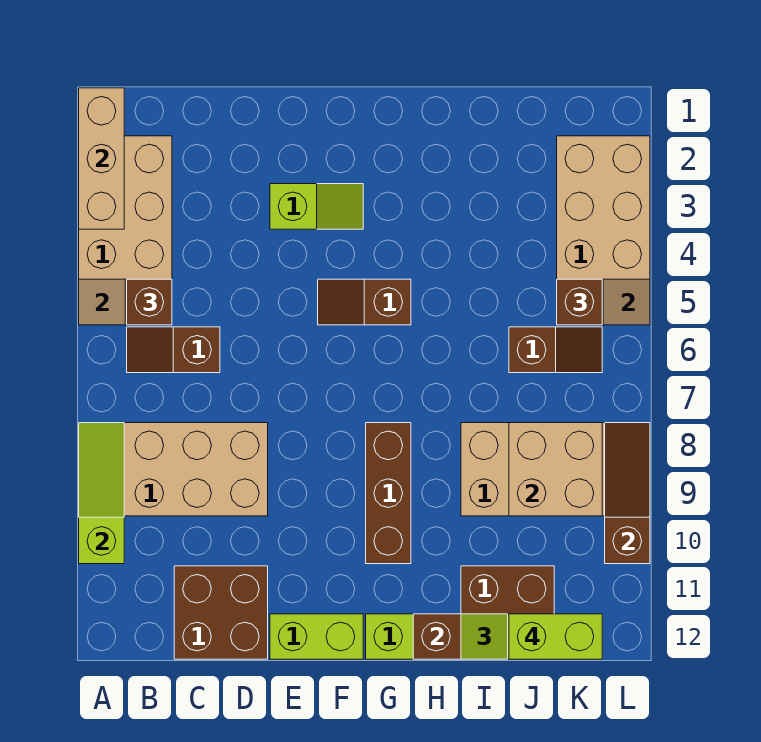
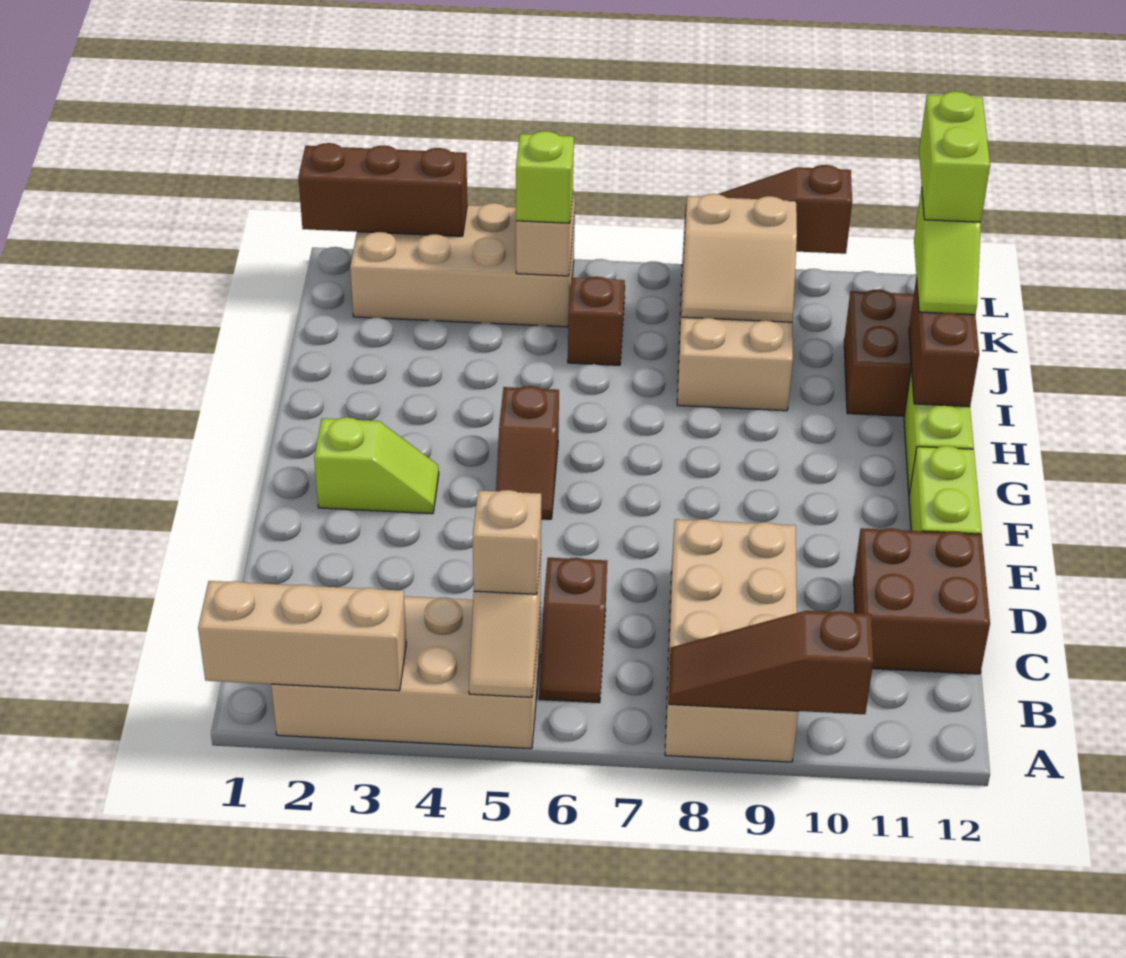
lime slope A8:A10 level 2 top 10 -> brown slope A8:A10 level 2 top 10
brown brick B5 level 3 -> tan brick B5 level 3
lime slope E3:F3 level 1 top E -> lime slope F2:F3 level 1 top 2
brown brick G8:G10 level 1 -> brown brick L1:L3 level 2
tan brick J8:K9 level 2 -> tan slope J8:K9 level 2 top K
brown brick K5 level 3 -> lime brick K5 level 3

